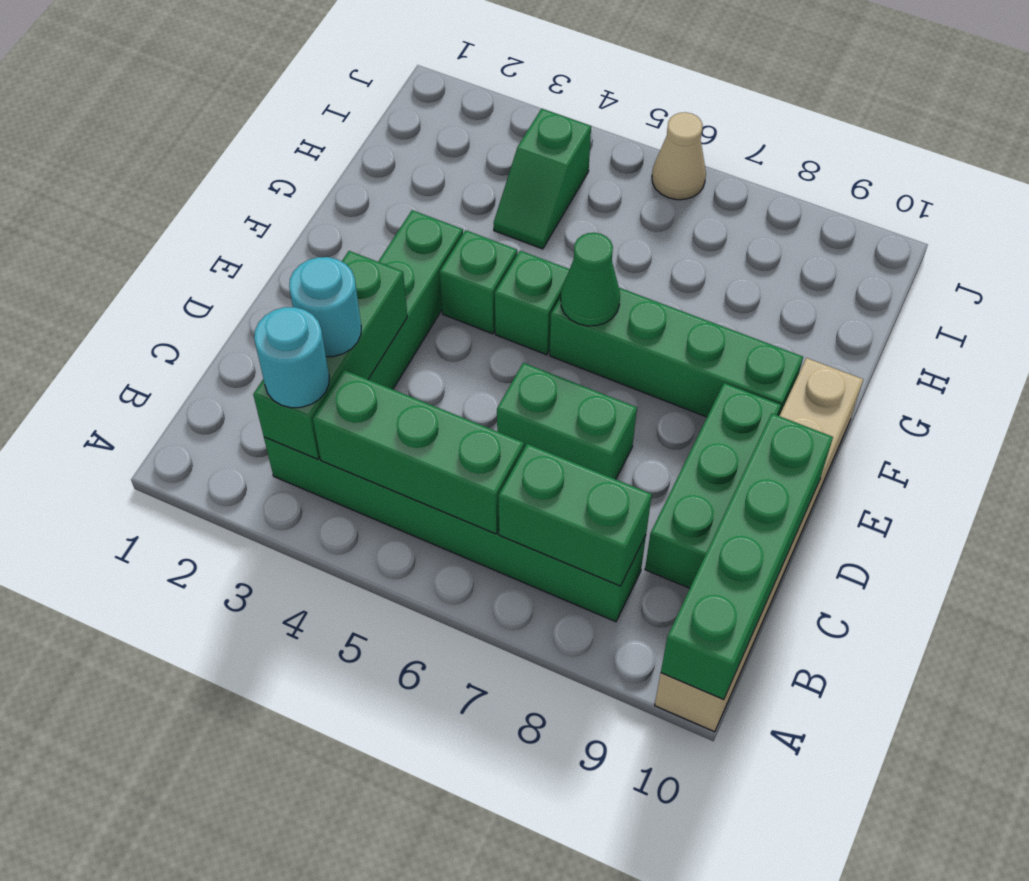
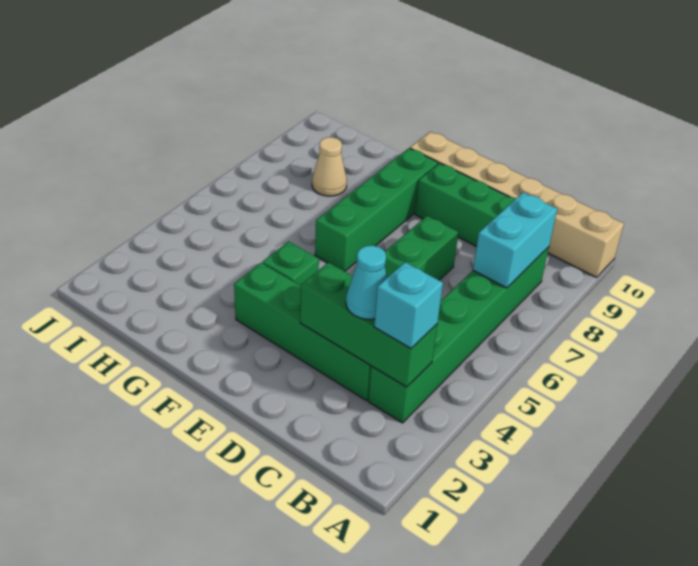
green brick A10:D10 level 2 -> none
cyan round brick B3 level 3 -> cyan brick B3 level 3
green brick B4:B6 level 2 -> none
green brick B7:B8 level 2 -> cyan brick B7:B8 level 2
cyan round brick C3 level 3 -> cyan cone C3 level 3
green brick F5 level 1 -> none
green cone F6 level 2 -> none
green slope H4:I4 level 1 top I -> none
tan cone J6 level 1 -> tan cone H8 level 1

